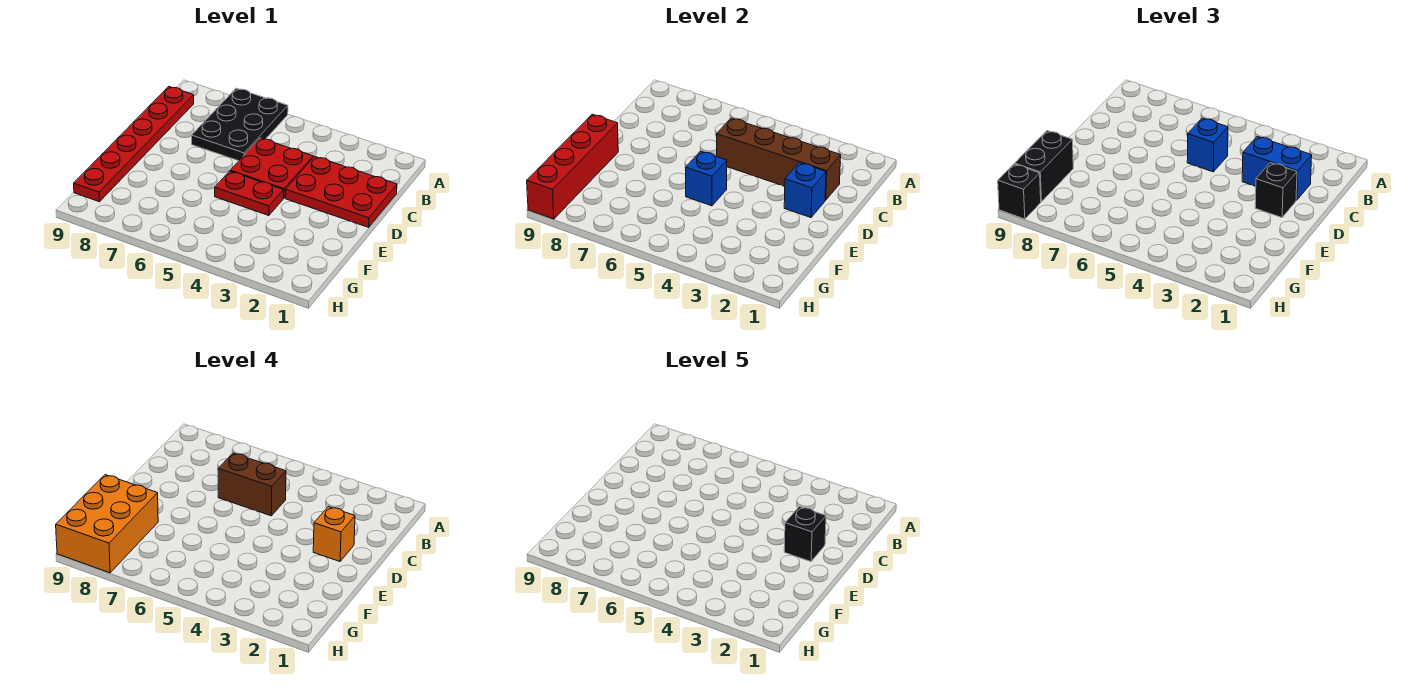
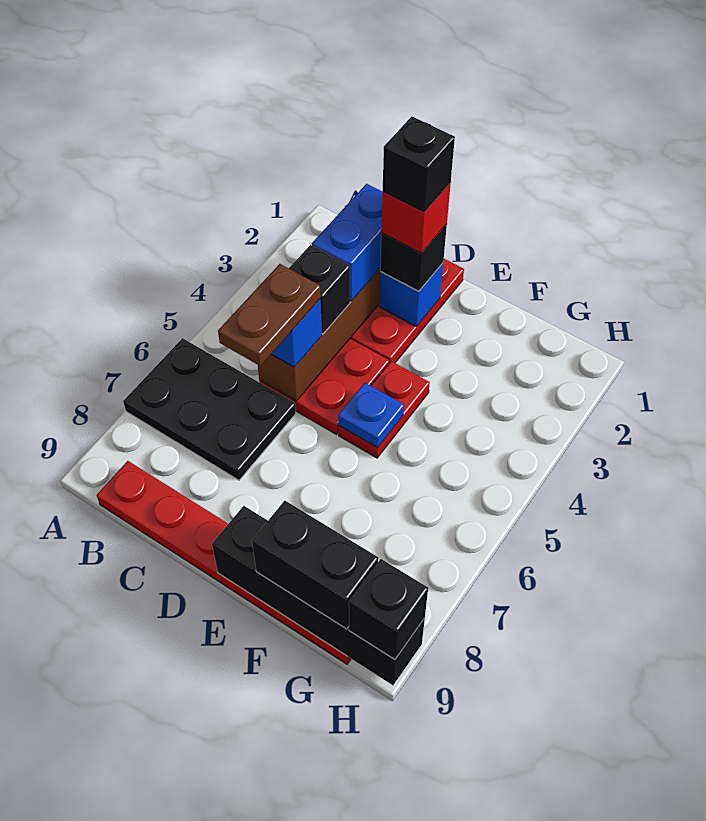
none -> black brick C4 level 3
brown brick C5:C6 level 4 -> brown plate C5:C6 level 4
orange brick D2 level 4 -> red brick D2 level 4
blue brick E5 level 2 -> blue plate E5 level 2
red brick E9:H9 level 2 -> black brick E9:H9 level 2
orange brick F8:H9 level 4 -> none

